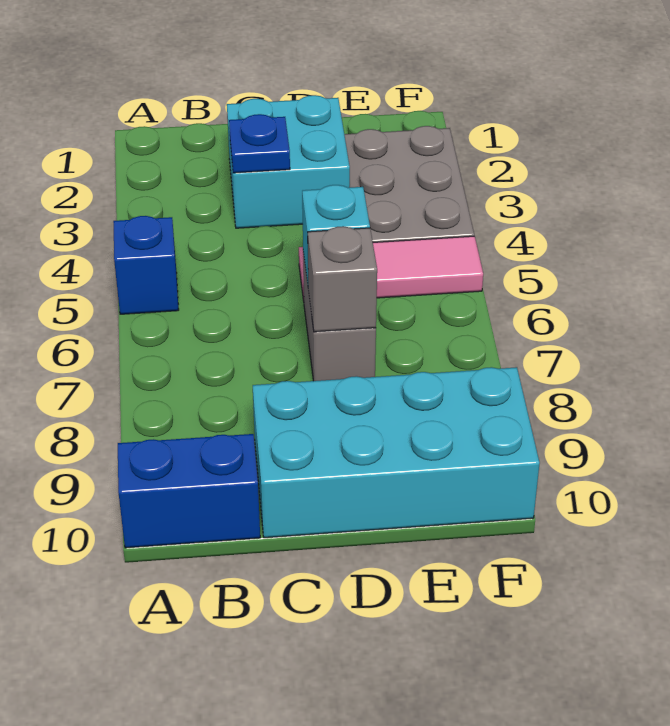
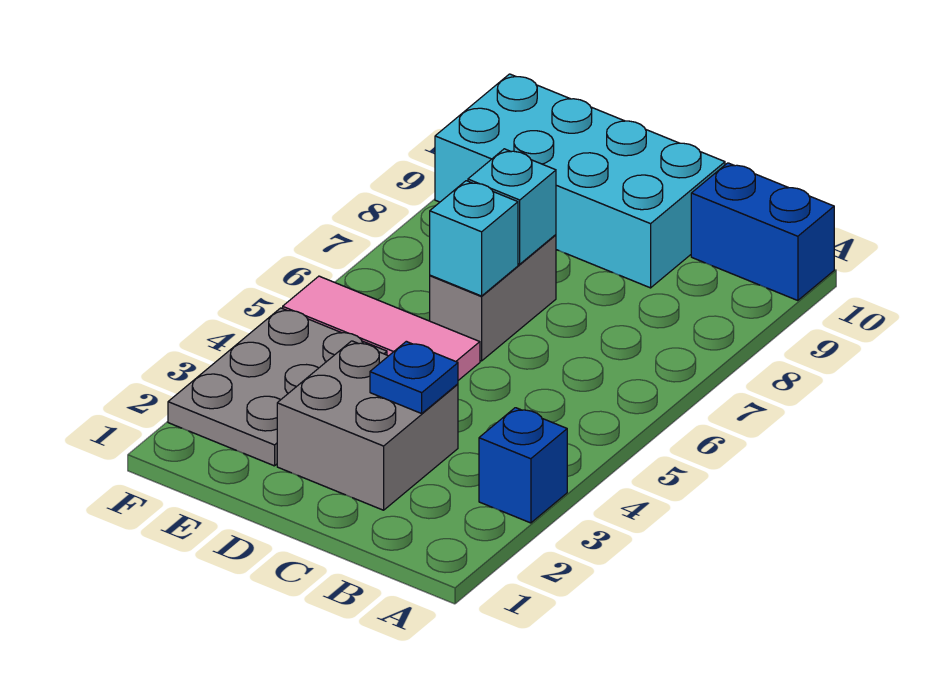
blue brick A5 level 1 -> blue brick A3 level 1
cyan brick C2:D3 level 1 -> grey brick C2:D3 level 1
grey brick D7 level 2 -> cyan brick D7 level 2

